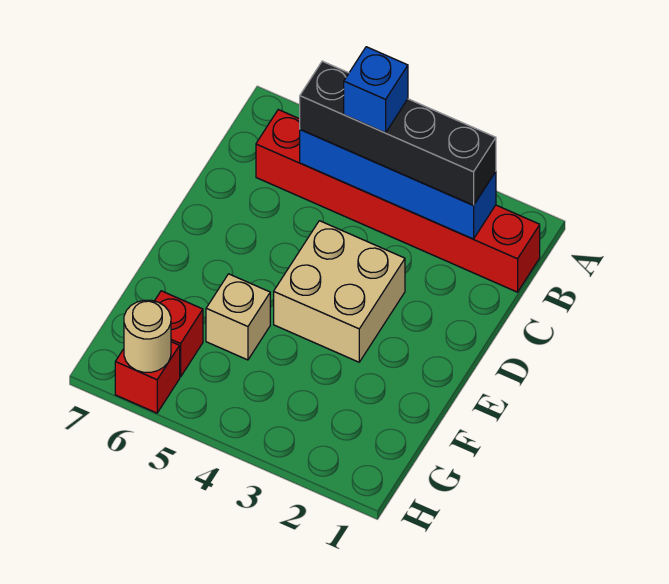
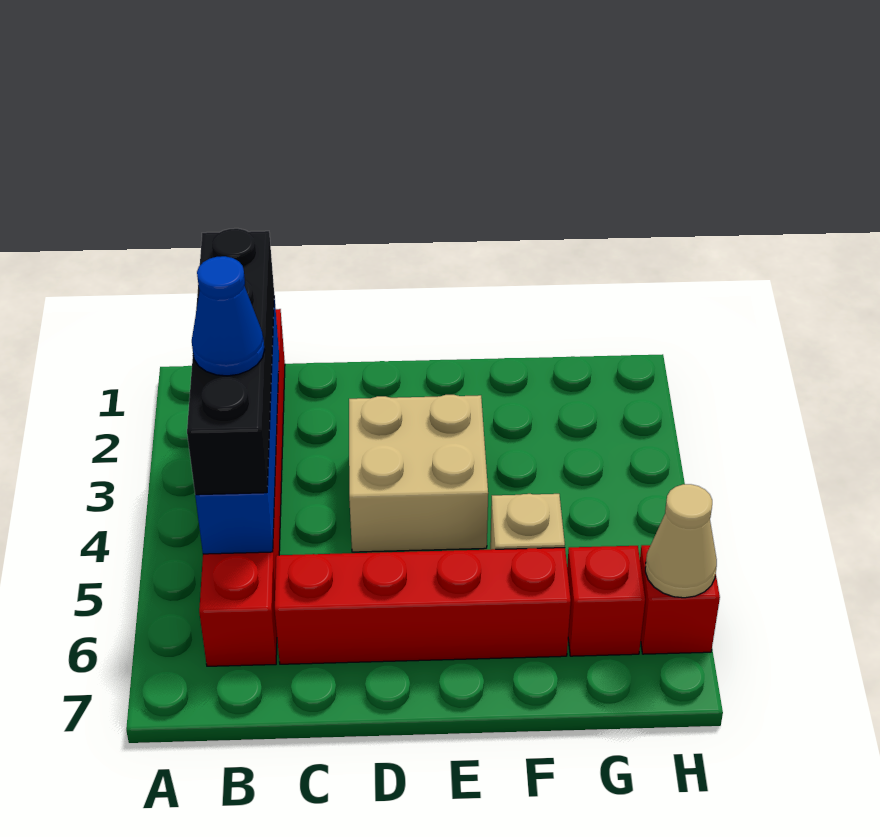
blue brick B4 level 4 -> blue cone B4 level 4
none -> red brick C6:F6 level 1
tan round brick H6 level 2 -> tan cone H6 level 2

